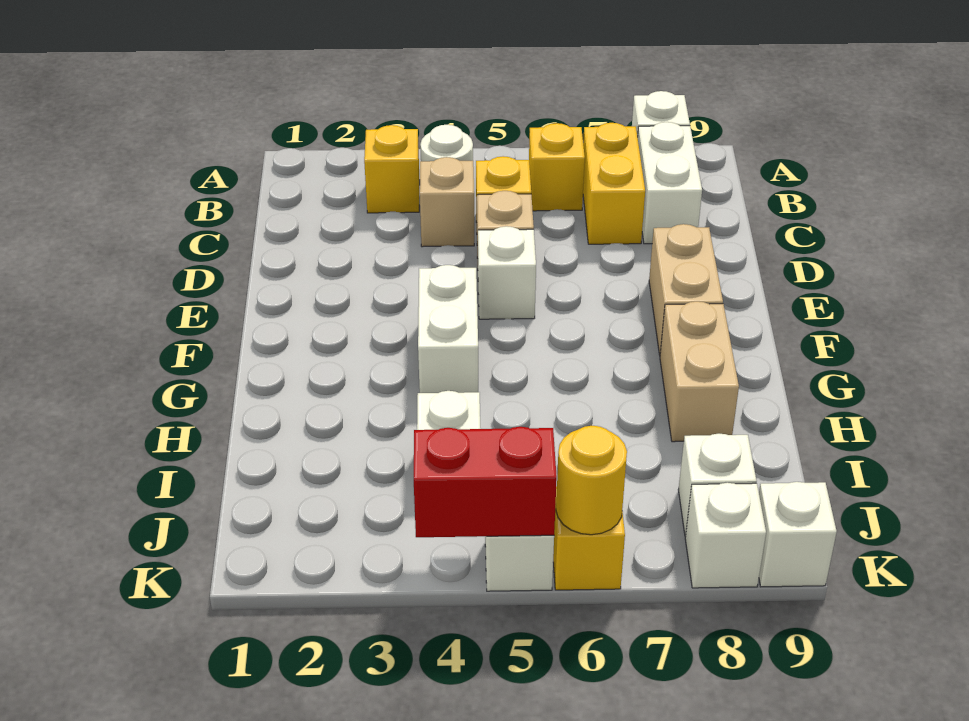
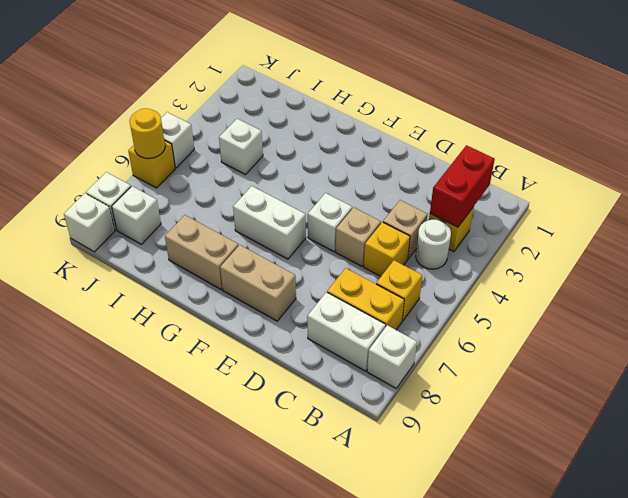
white brick F4:G4 level 1 -> white brick F6:G6 level 1
red brick K4:K5 level 2 -> red brick B2:B3 level 2

